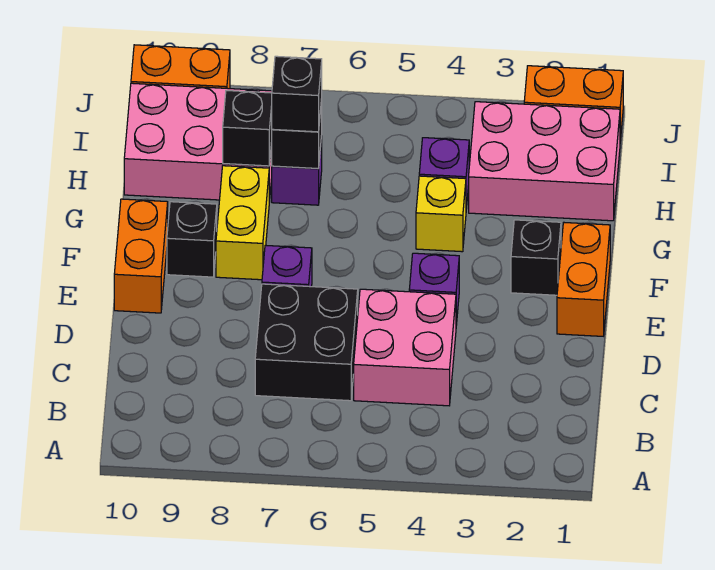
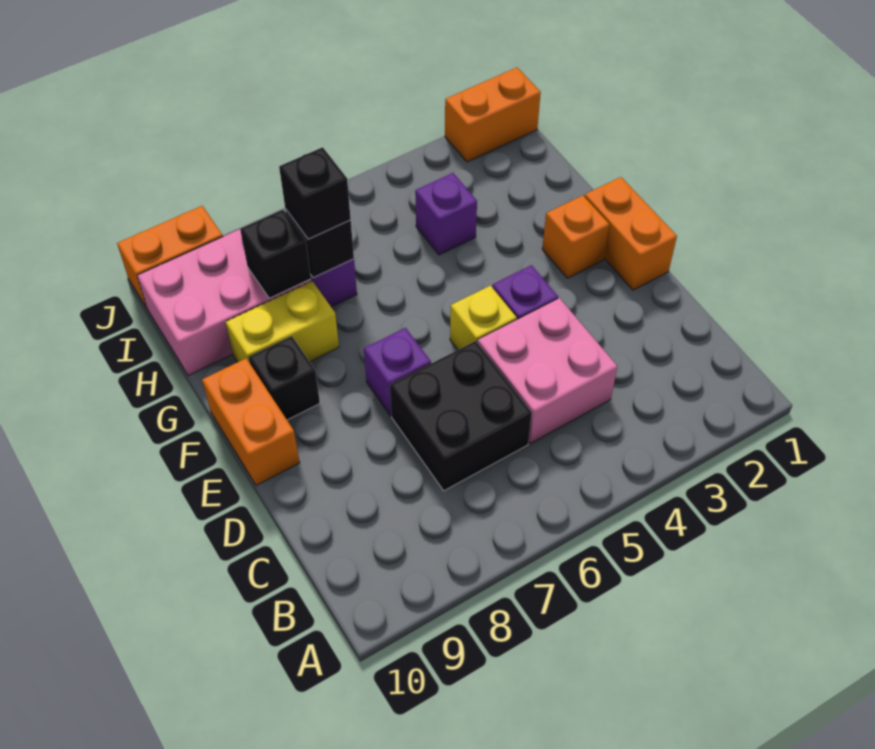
black brick F2 level 1 -> orange brick F2 level 1
yellow brick F8:G8 level 1 -> yellow brick G8:G9 level 1
yellow brick G4 level 1 -> yellow brick E5 level 1
pink brick H1:I3 level 1 -> none

